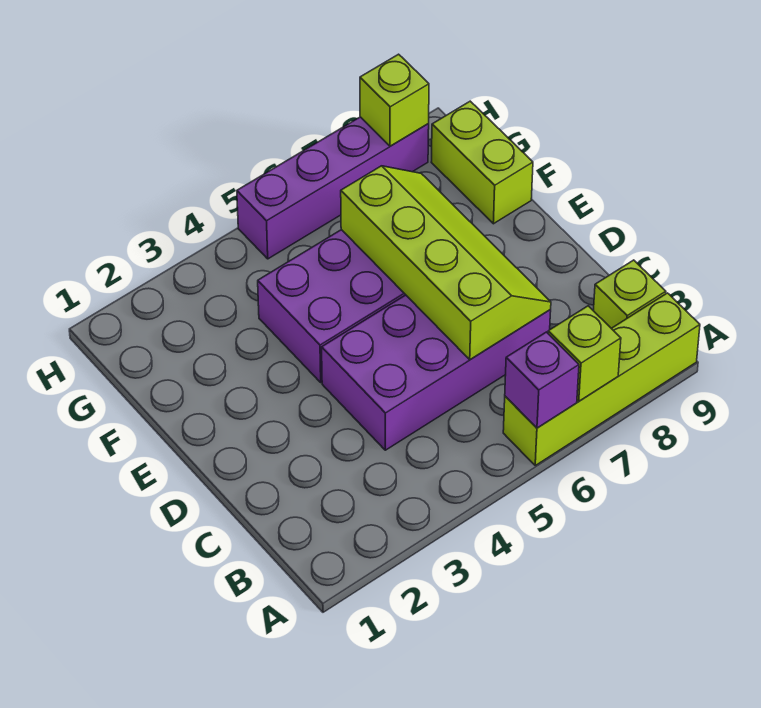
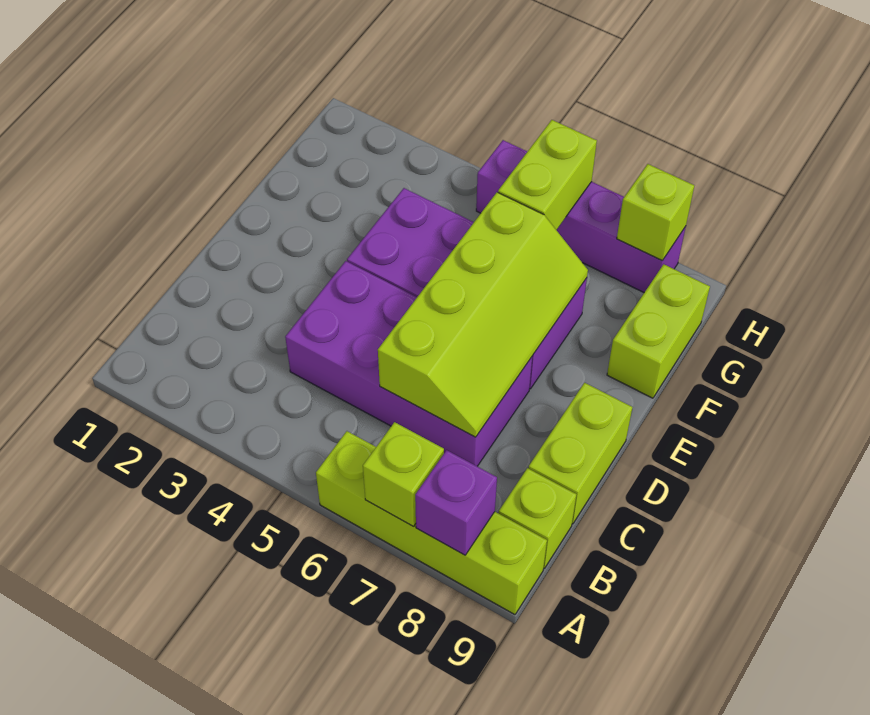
purple brick A6 level 2 -> purple brick A8 level 2
none -> lime brick C9:D9 level 1
none -> lime brick G6:H6 level 2

